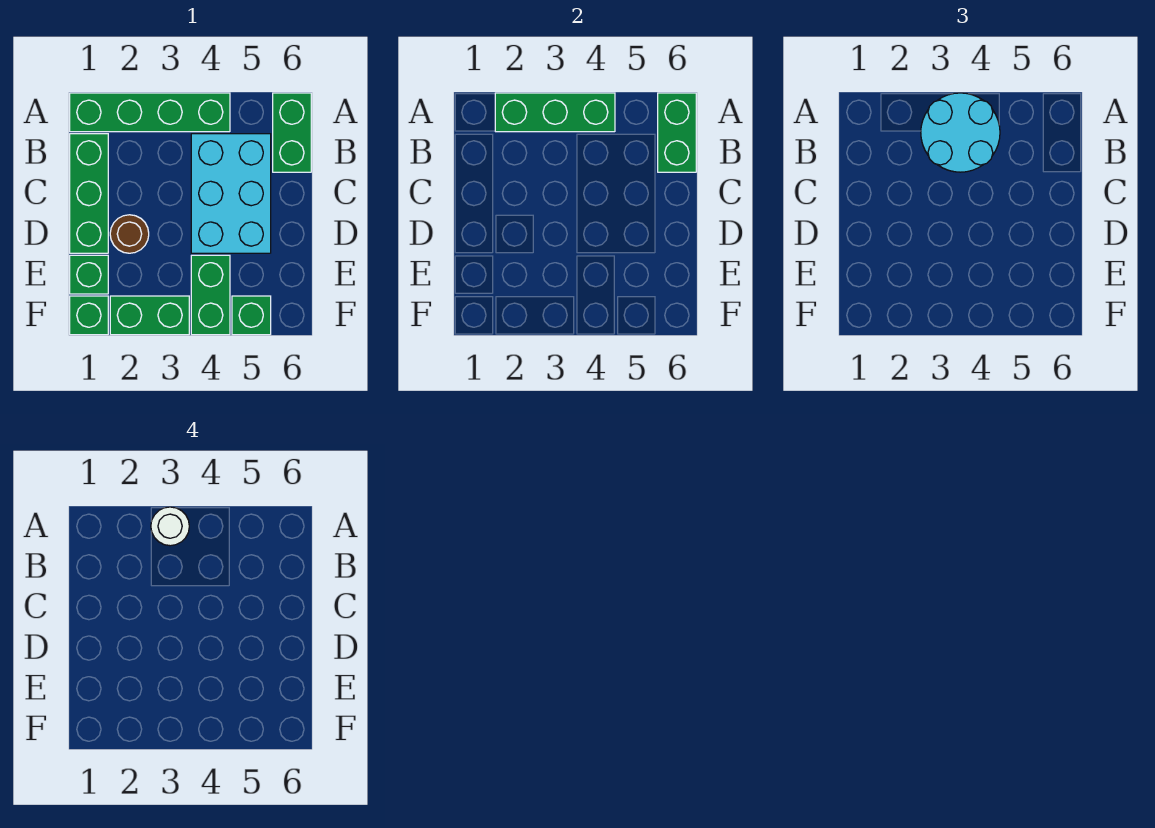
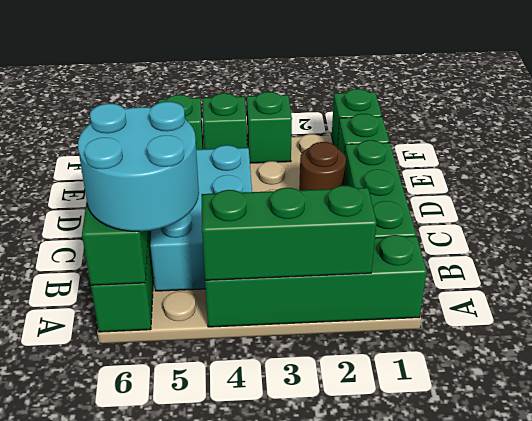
cyan round brick A3:B4 level 3 -> cyan round brick A5:B6 level 3
white round brick A3 level 4 -> none
green brick E4:F4 level 1 -> green brick F4 level 1
green brick F2:F3 level 1 -> green brick F3 level 1

